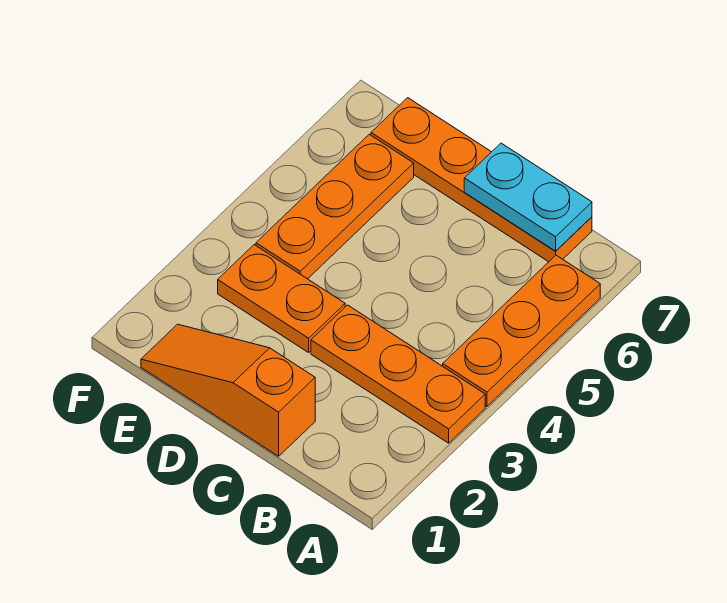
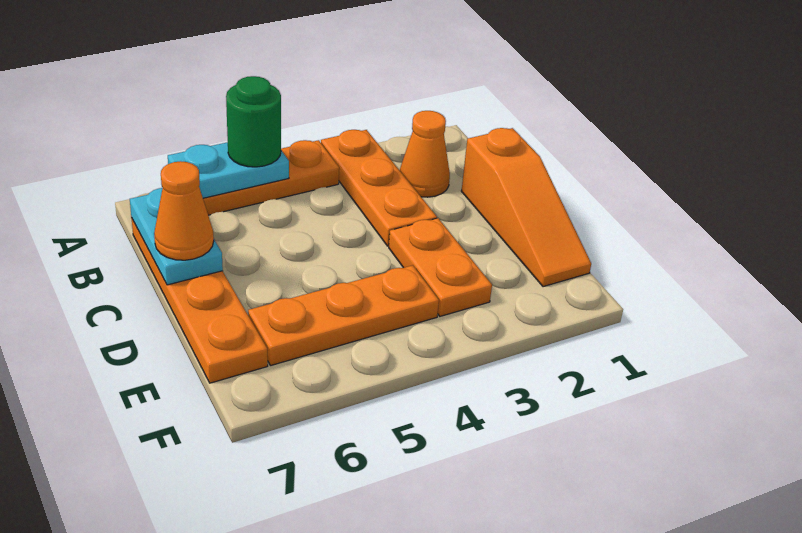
none -> cyan plate A5:A6 level 2
none -> green round brick A5 level 3
none -> orange cone B2 level 1
none -> orange cone C7 level 3

